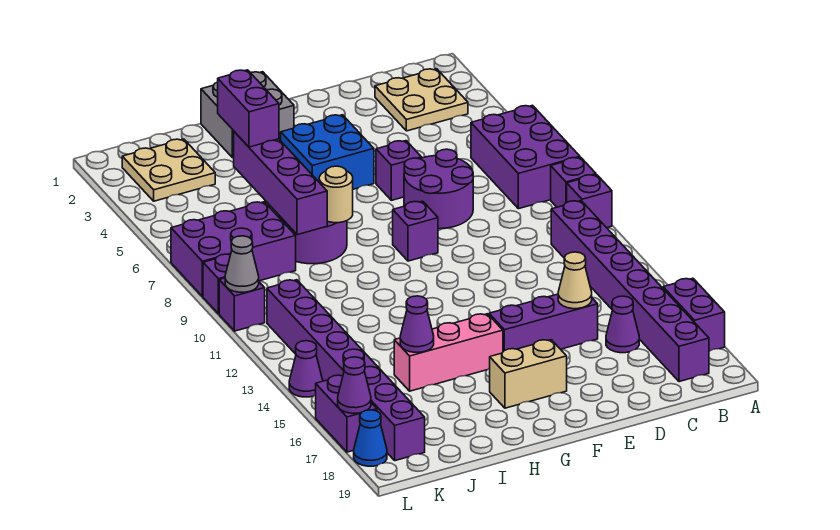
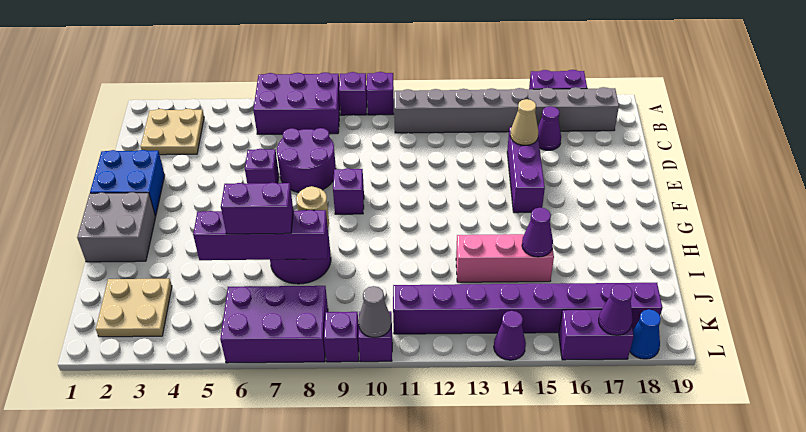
purple brick B11:B18 level 1 -> grey brick B11:B18 level 1
blue brick F4:G5 level 1 -> blue brick E1:F2 level 1
tan brick F17:G17 level 1 -> none
pink brick G15:I15 level 1 -> pink brick I13:I15 level 1
purple brick I4:I5 level 3 -> purple brick I6:I7 level 3
purple brick J7:L8 level 1 -> purple brick K6:L8 level 1

